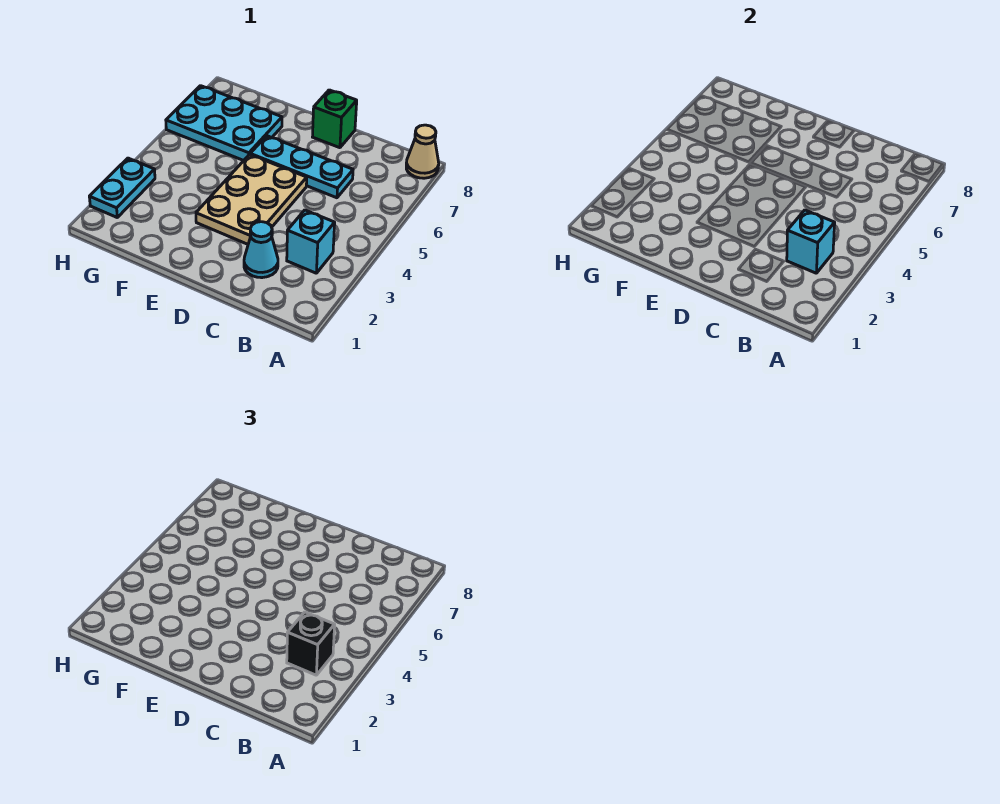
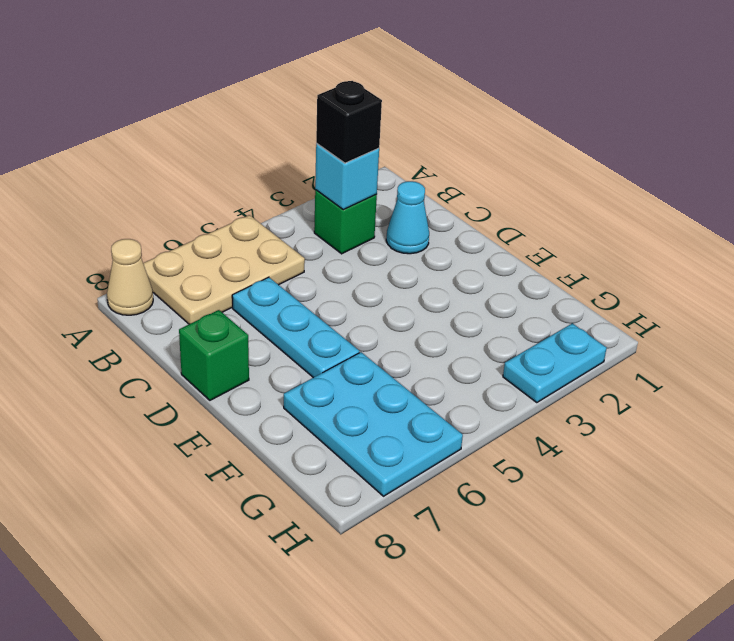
cyan brick B3 level 1 -> green brick B3 level 1
tan plate D3:E5 level 1 -> tan plate A5:B7 level 1

